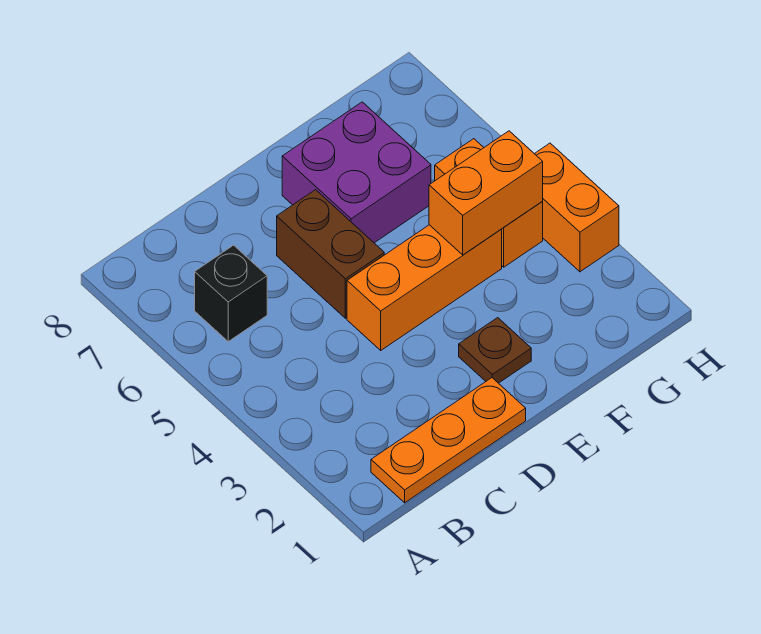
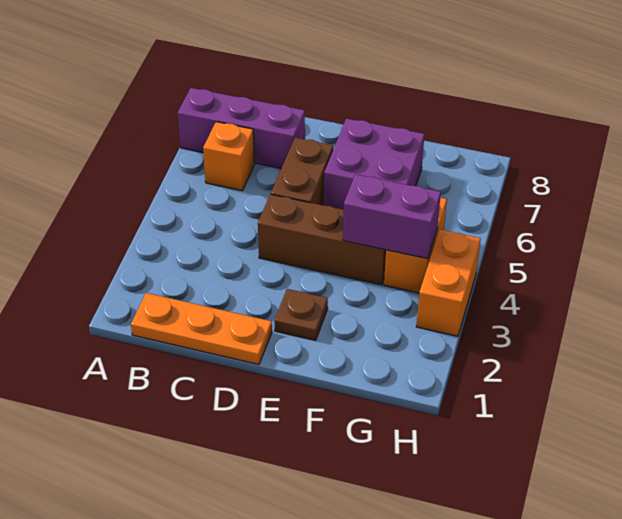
none -> purple brick A7:C7 level 1
black brick B6 level 1 -> orange brick B6 level 1
orange brick D4:F4 level 1 -> brown brick D4:F4 level 1
orange brick F4:G4 level 2 -> purple brick F4:G4 level 2

